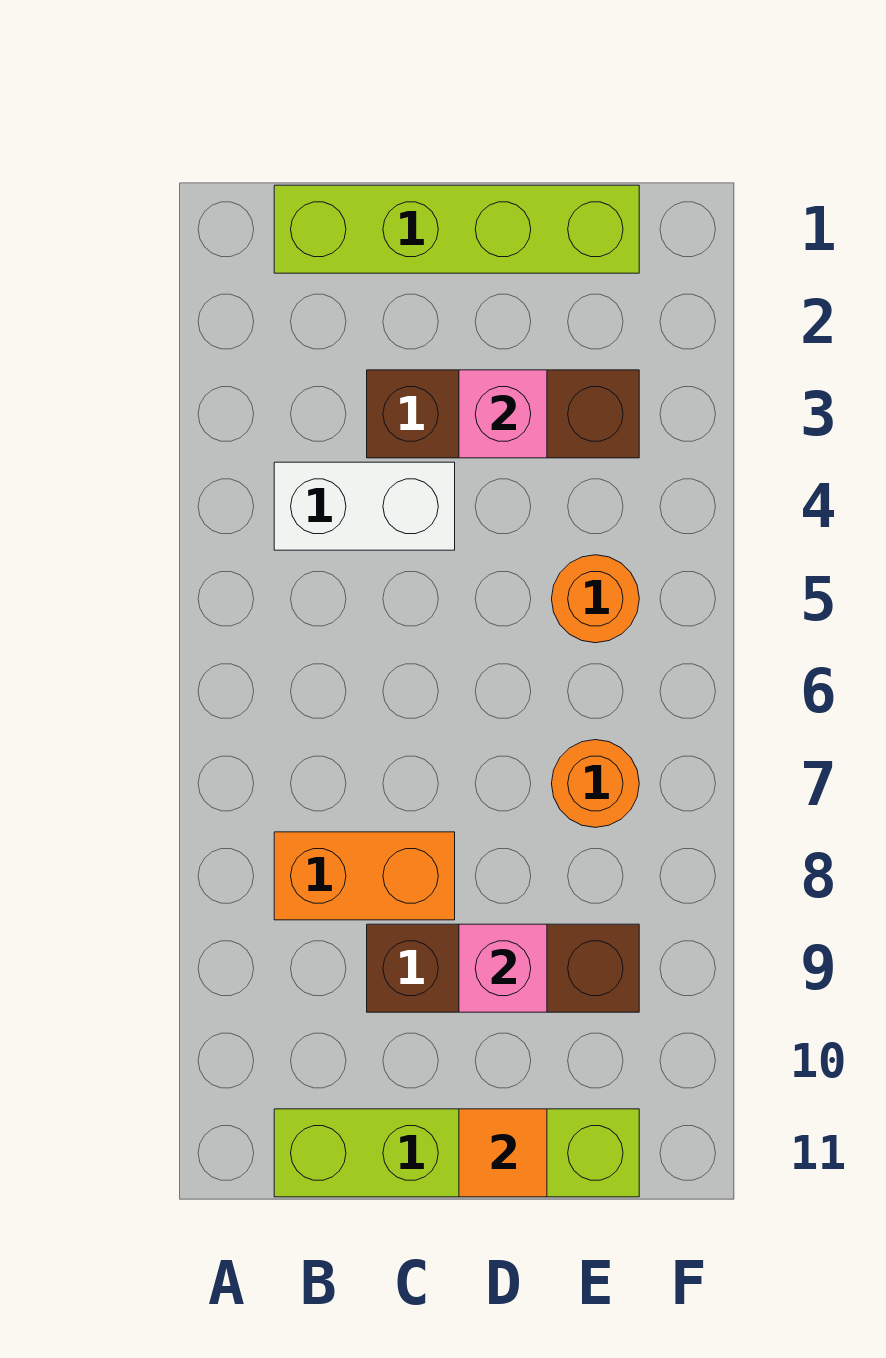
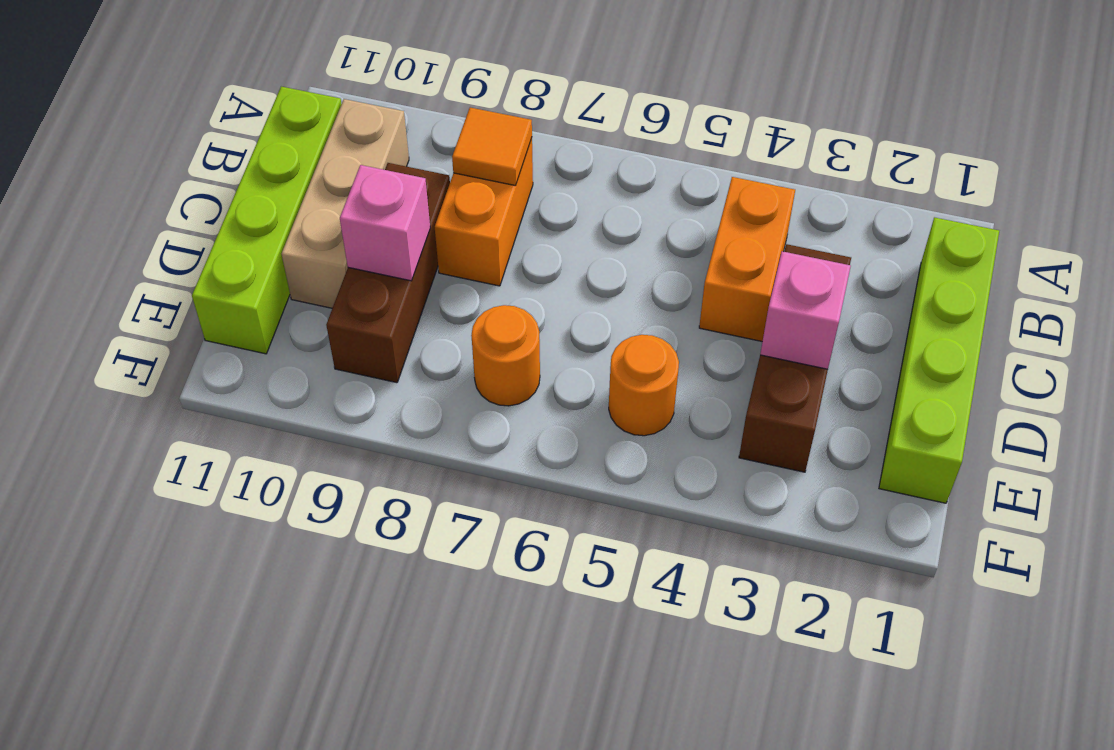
white brick B4:C4 level 1 -> orange brick B4:C4 level 1
none -> tan brick B10:D10 level 1
orange tile D11 level 2 -> orange tile B8 level 2

